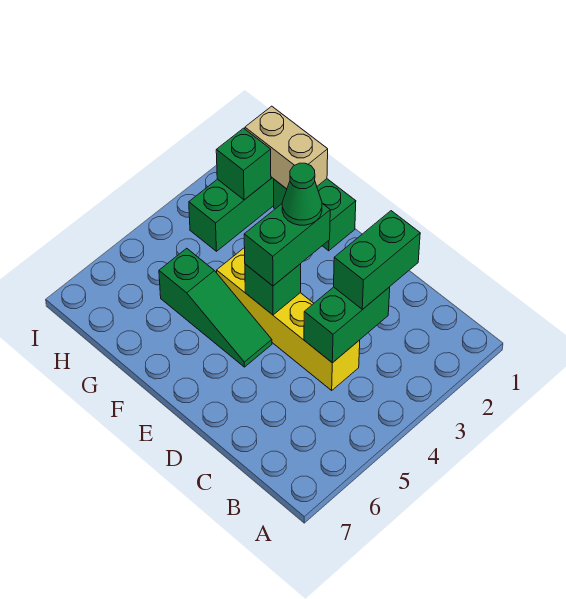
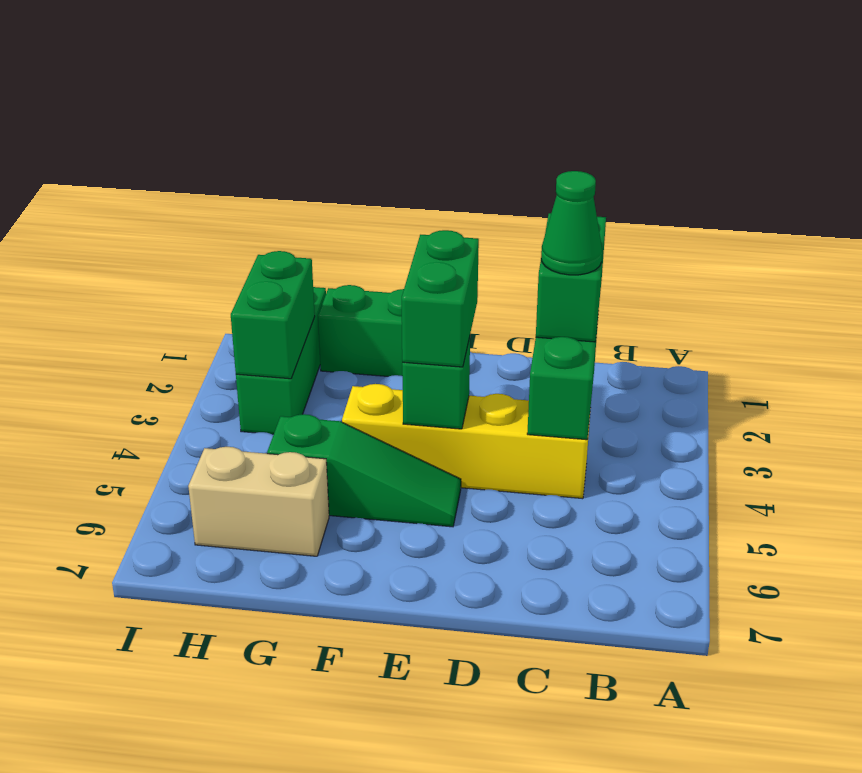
green cone E3 level 4 -> green cone C3 level 4
tan brick G1:H1 level 2 -> tan brick G6:H6 level 1
green brick H2 level 2 -> green brick H2:H3 level 2

